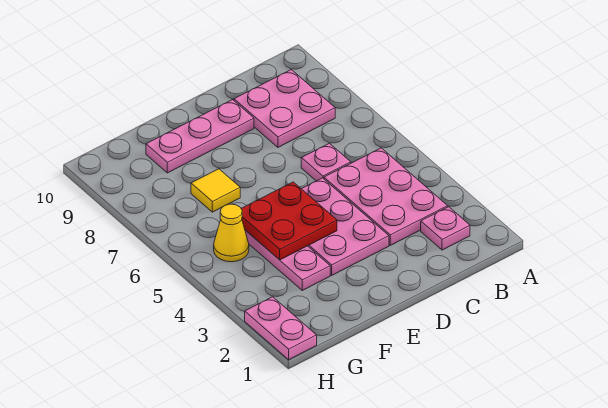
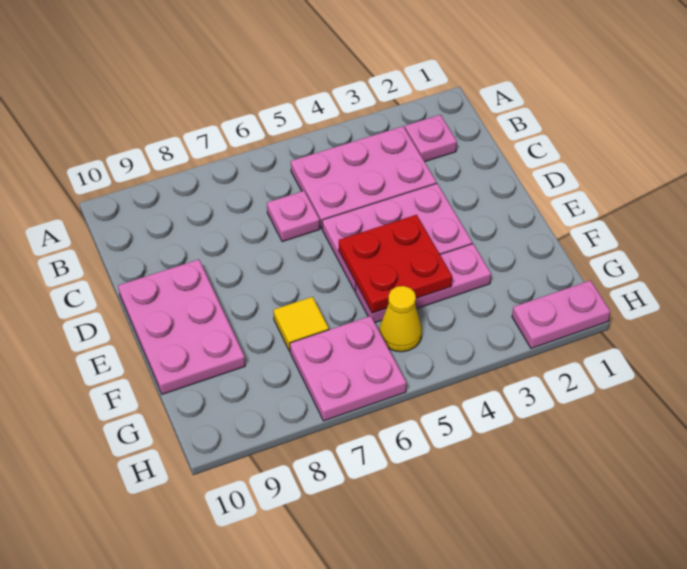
pink plate B8:C9 level 1 -> pink plate G6:H7 level 1
pink plate D9:F9 level 1 -> pink plate D9:F10 level 1

